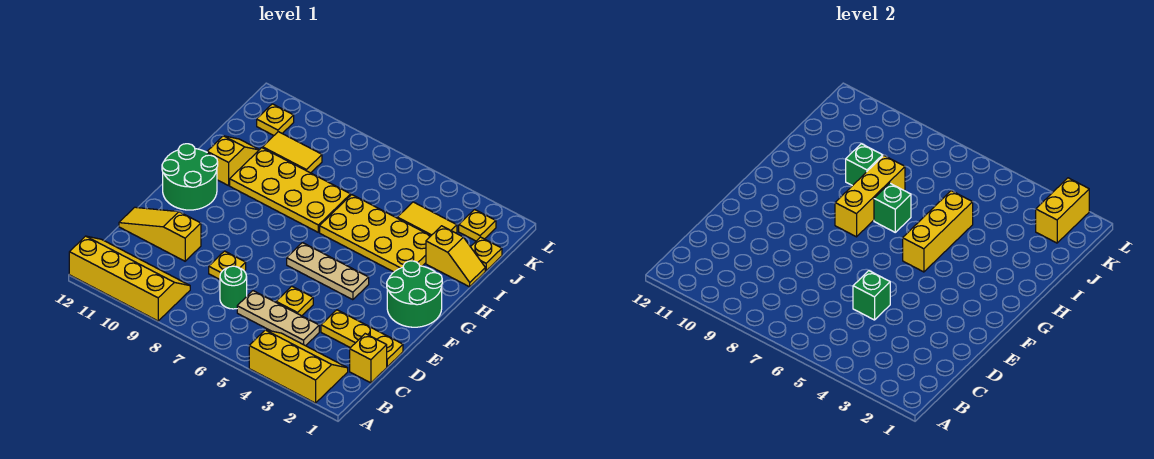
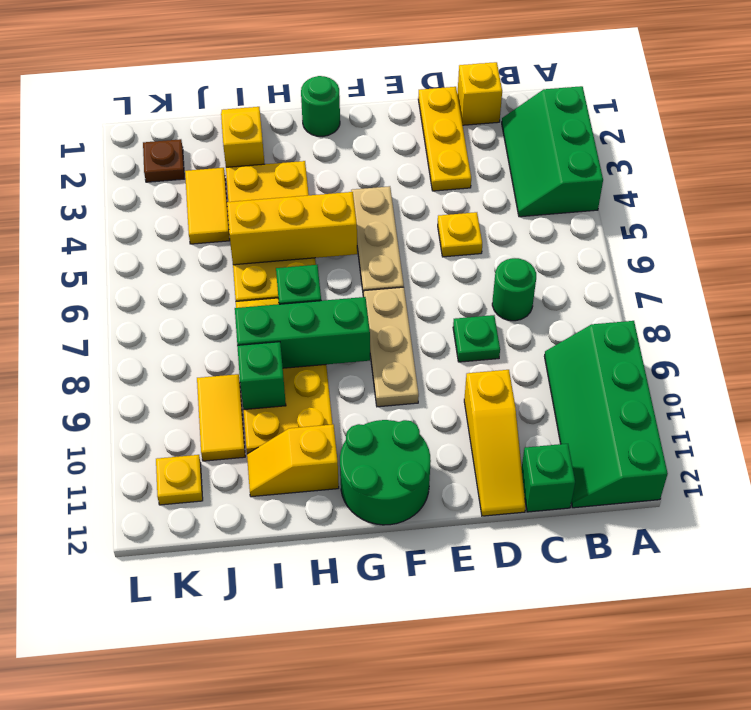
yellow slope A2:B4 level 1 top A -> green slope A2:B4 level 1 top A
yellow slope A9:B12 level 1 top A -> green slope A9:B12 level 1 top A
tan plate C4:C6 level 1 -> tan plate F7:F9 level 1
green brick D5 level 2 -> green brick C12 level 1
yellow plate D8 level 1 -> green plate D8 level 1
green round brick F1:G2 level 1 -> green round brick G1 level 1
yellow brick G8:I8 level 2 -> green brick G8:I8 level 2
yellow plate J1 level 1 -> none
yellow plate K2 level 1 -> brown plate K2 level 1
yellow brick K2:L2 level 2 -> none

